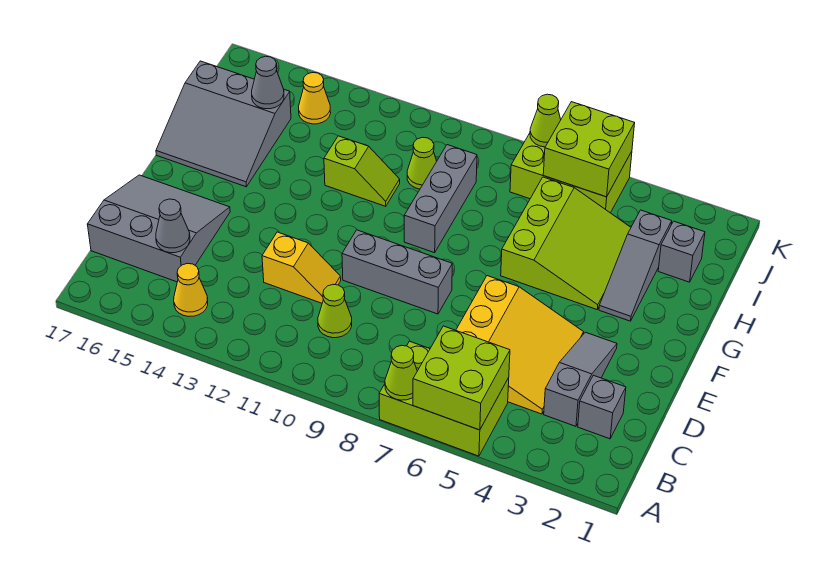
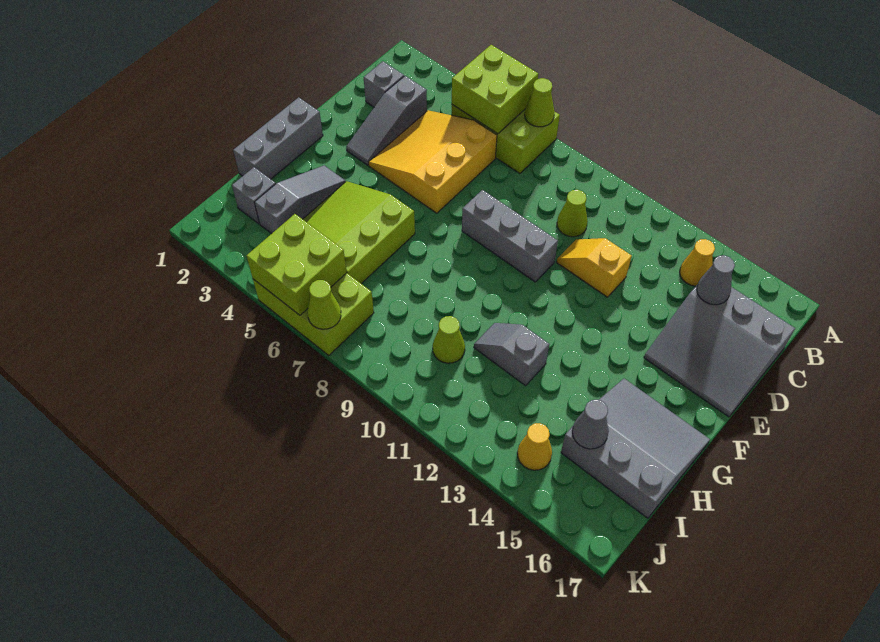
grey brick G9:I9 level 1 -> grey brick F1:H1 level 1
lime slope H11:H12 level 1 top 12 -> grey slope H11:H12 level 1 top 12

